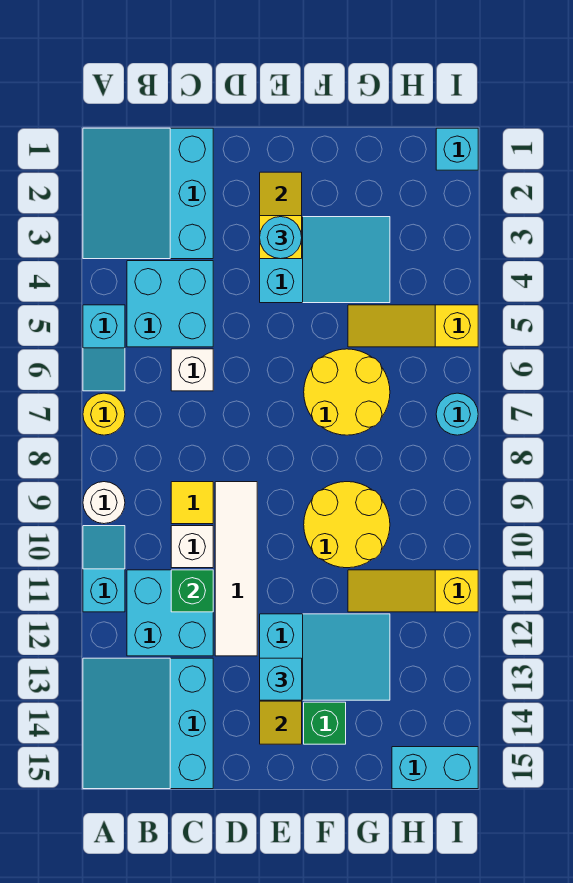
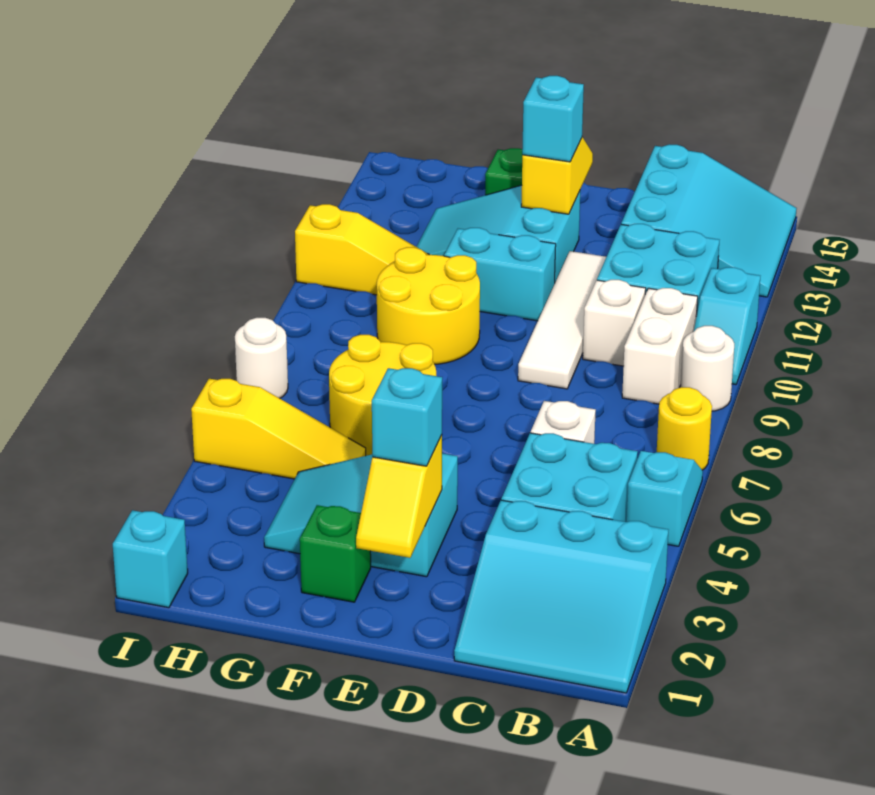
cyan slope A1:C3 level 1 top C -> cyan slope A1:C3 level 1 top 3
none -> white brick B9:B10 level 1
yellow tile C9 level 1 -> none
green brick C11 level 2 -> green brick F2 level 1
cyan round brick E3 level 3 -> cyan brick E3 level 3
cyan brick H15:I15 level 1 -> cyan brick E11:F11 level 1
cyan round brick I7 level 1 -> white round brick I7 level 1

